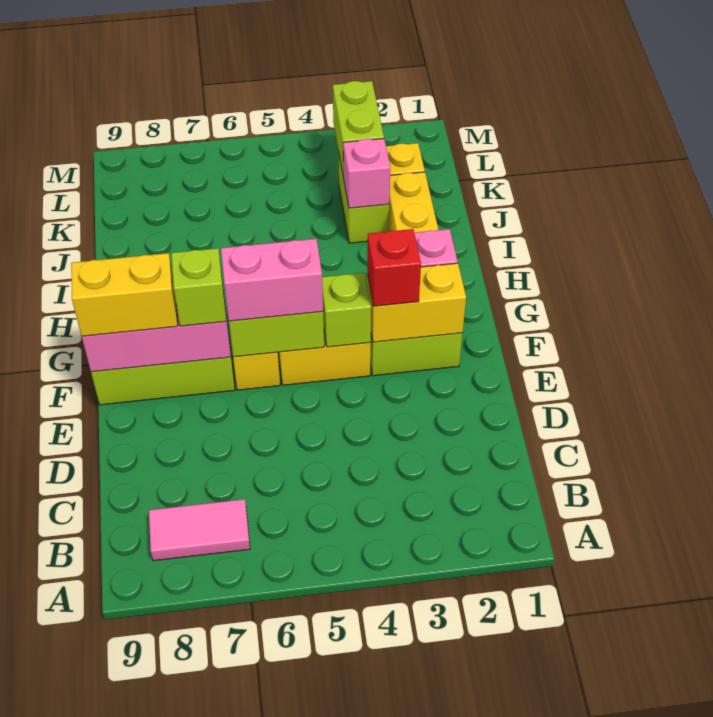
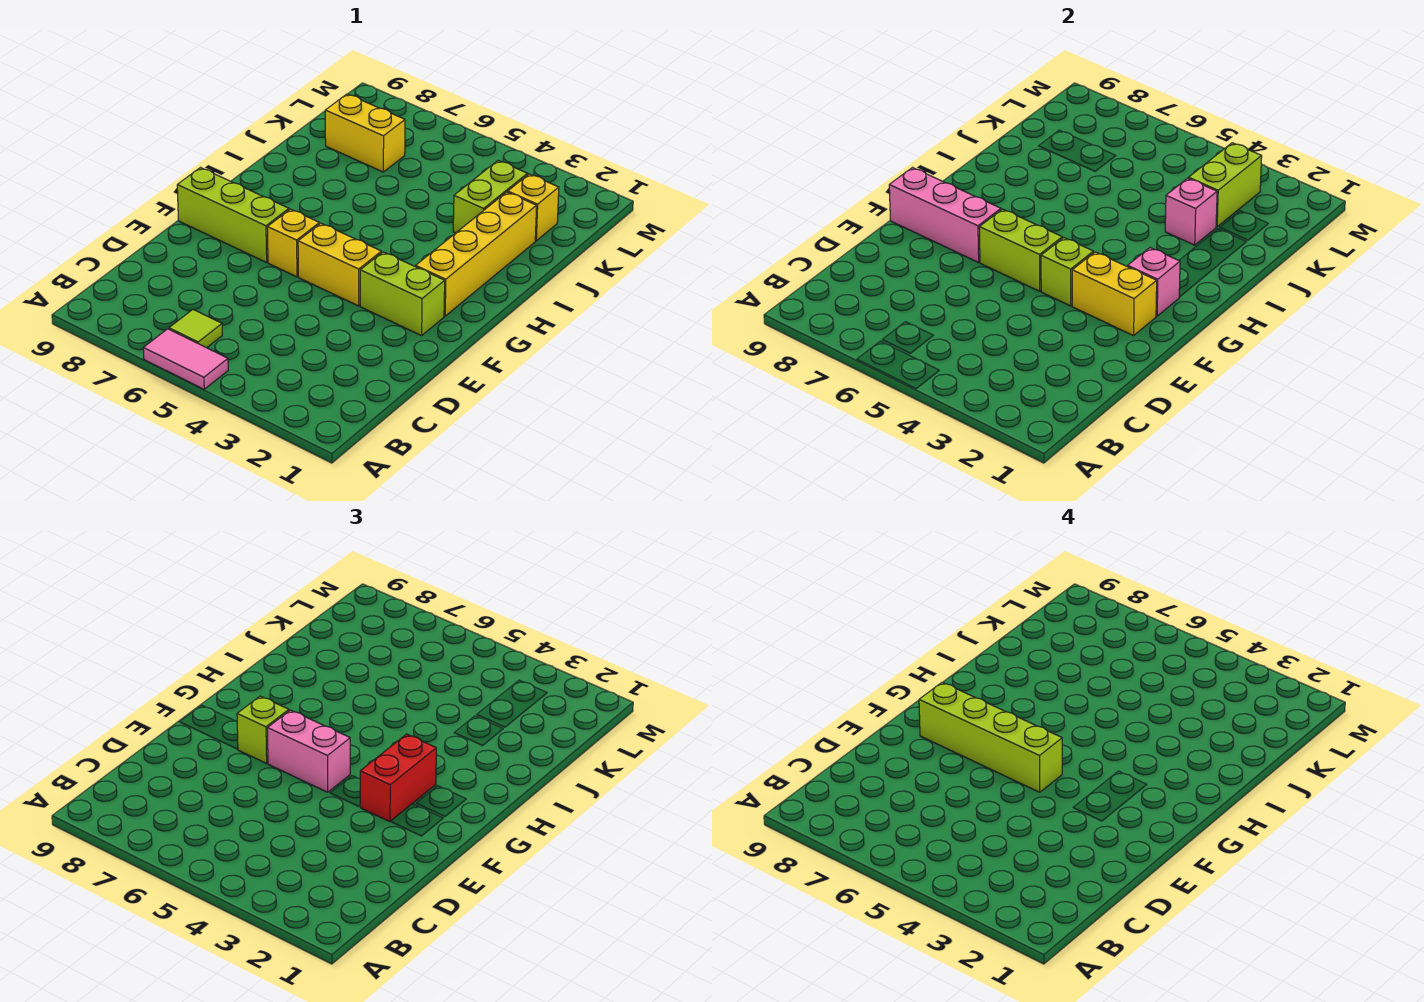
none -> lime tile B6 level 1
pink tile B7:B8 level 1 -> pink tile A5:A6 level 1
red brick F3 level 3 -> red brick F3:G3 level 3
none -> lime brick F5:F8 level 4
yellow brick F8:F9 level 3 -> yellow brick K7:K8 level 1

